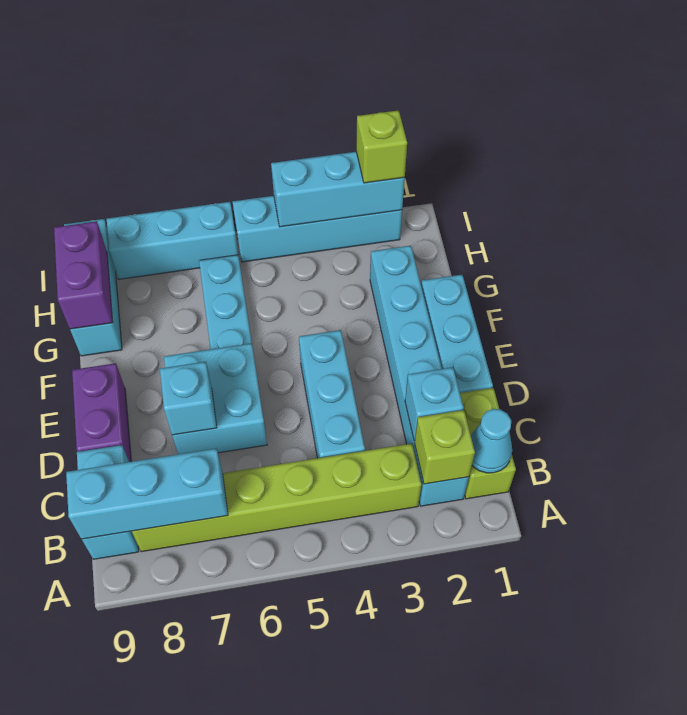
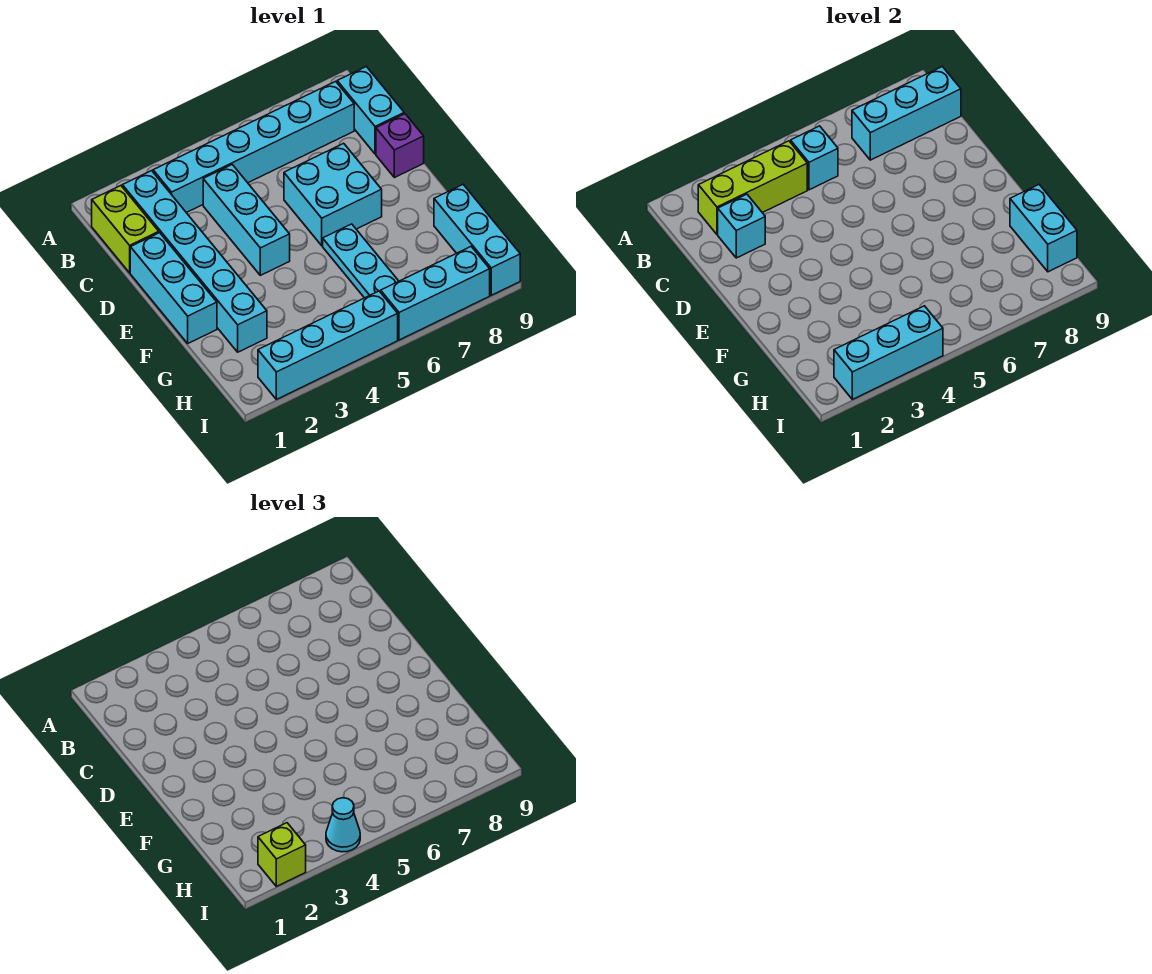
cyan cone B1 level 2 -> cyan cone I4 level 3
lime brick B2 level 2 -> lime brick B2:B4 level 2
lime brick B3:B8 level 1 -> cyan brick B3:B8 level 1
cyan brick D7 level 2 -> cyan brick B5 level 2
purple brick D9:E9 level 1 -> purple brick D9 level 1
purple brick G9:H9 level 2 -> cyan brick G9:H9 level 2

